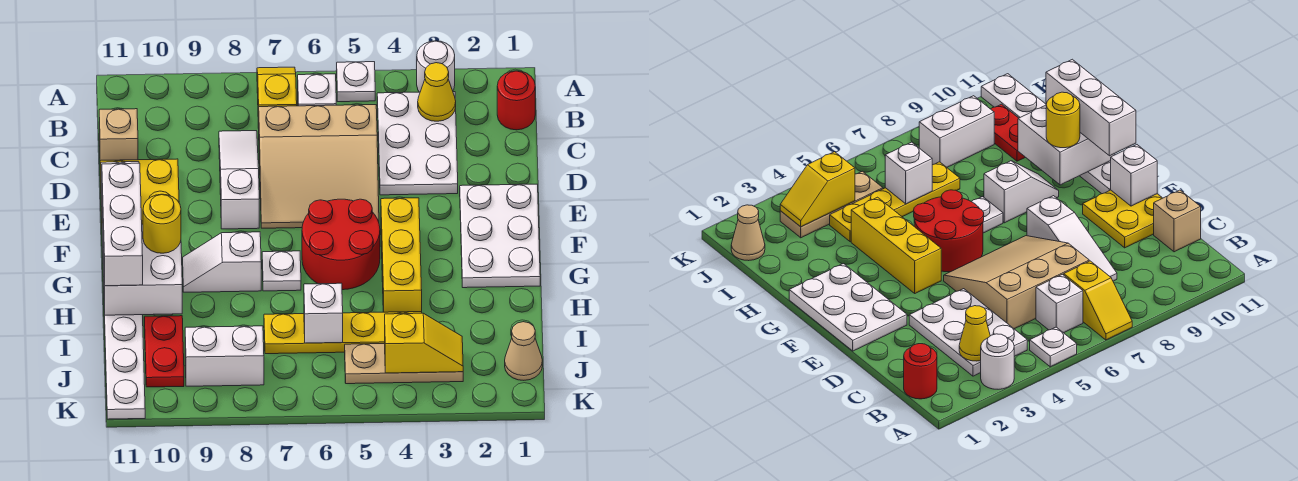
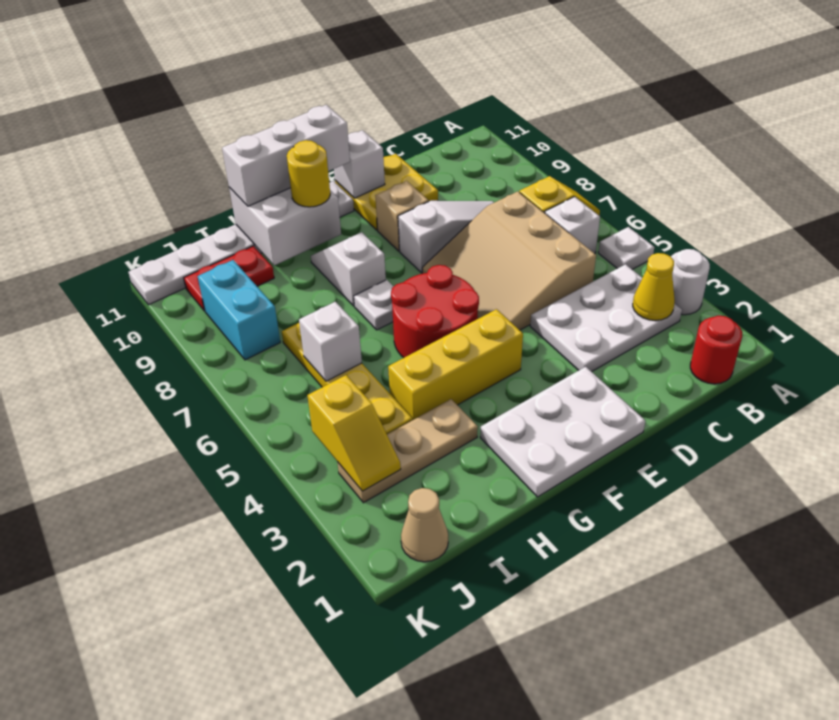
tan brick C11 level 1 -> tan brick E9 level 1
tan plate J3:J5 level 1 -> tan plate H3:J3 level 1
white brick J8:J9 level 1 -> cyan brick J8:J9 level 1

